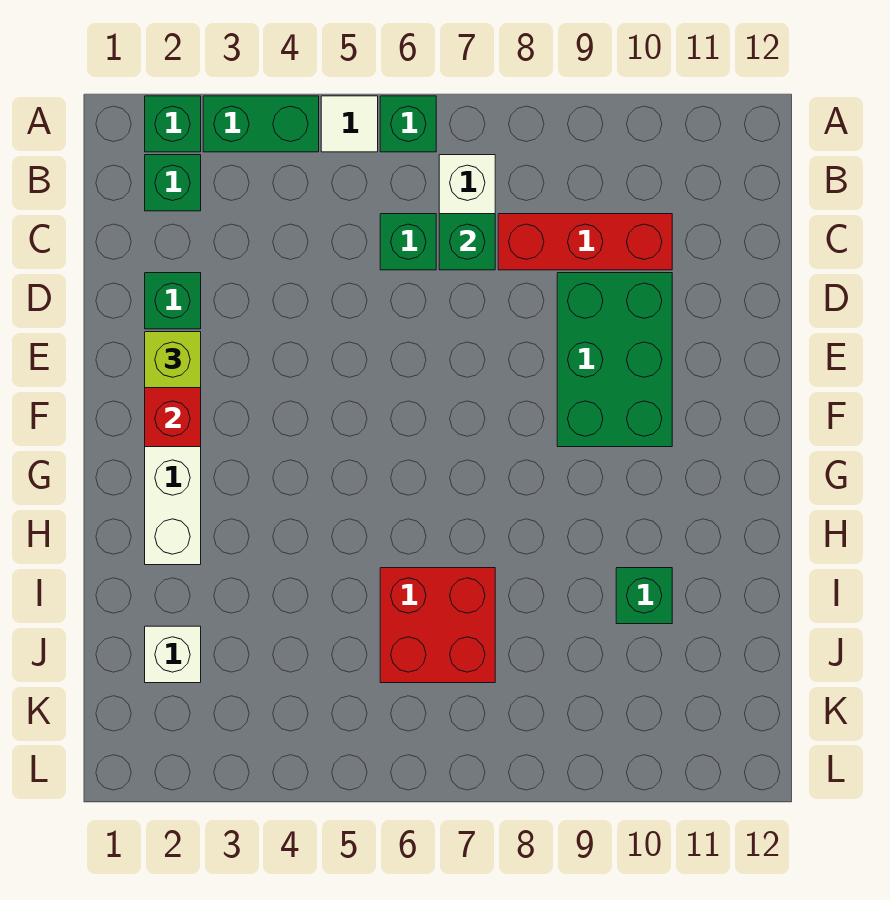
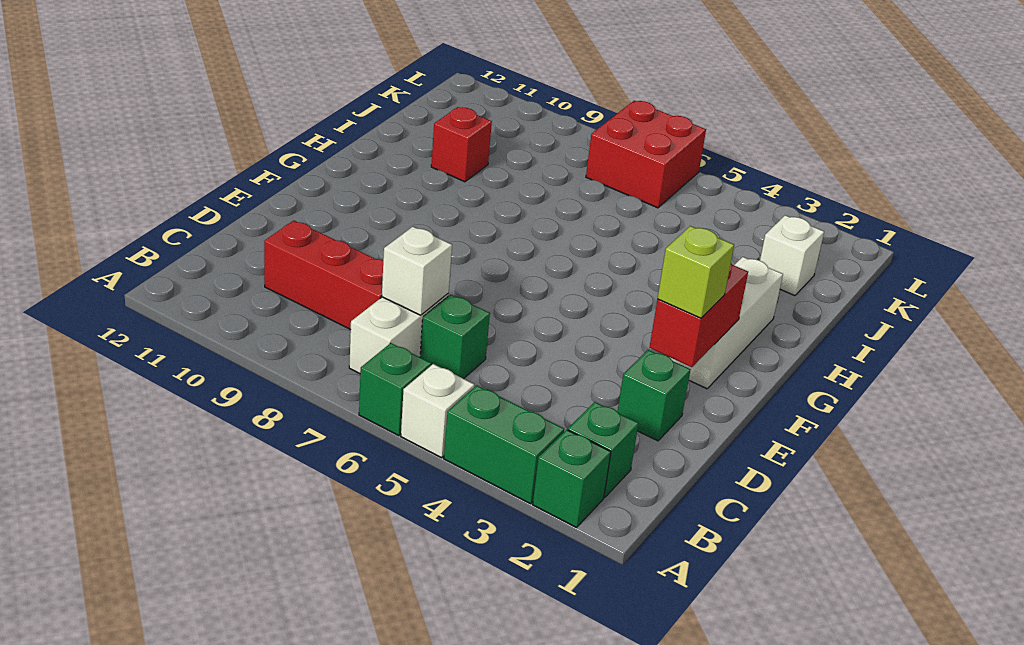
white tile A5 level 1 -> white brick A5 level 1
green brick C7 level 2 -> white brick C7 level 2
green brick D9:F10 level 1 -> none
red brick I6:J7 level 1 -> red brick K6:L7 level 1
green brick I10 level 1 -> red brick I10 level 1

